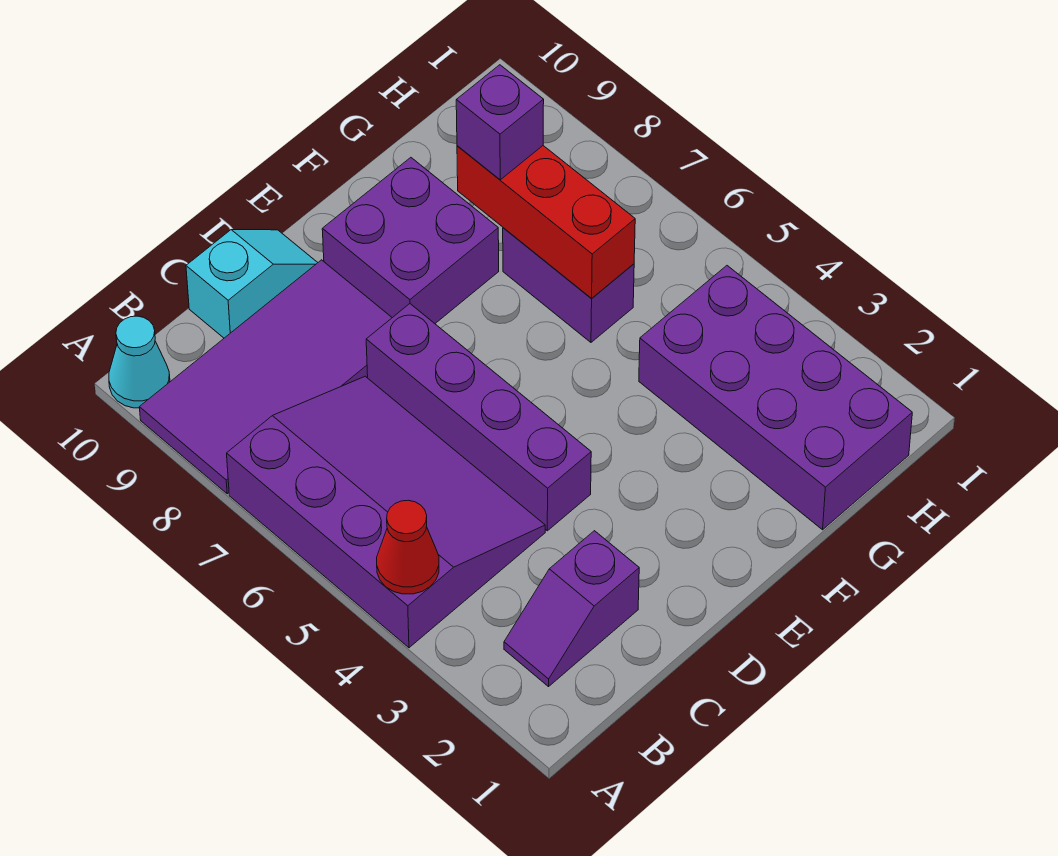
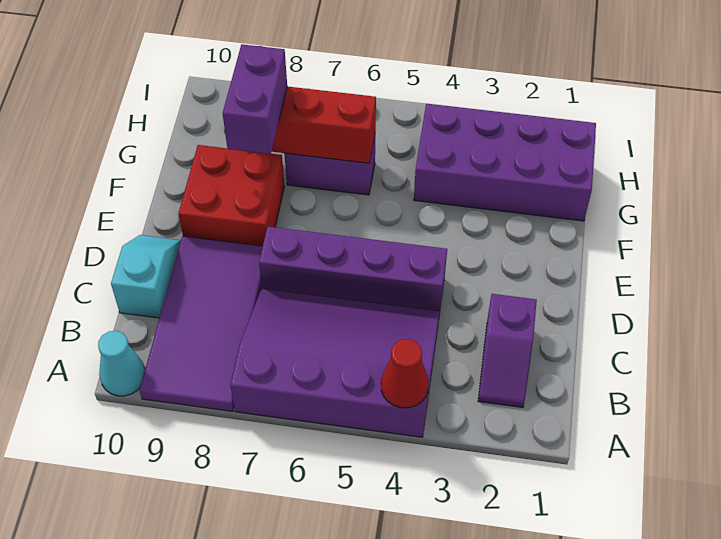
purple brick E8:F9 level 1 -> red brick E8:F9 level 1
purple brick G8 level 3 -> purple brick F8:G8 level 3

